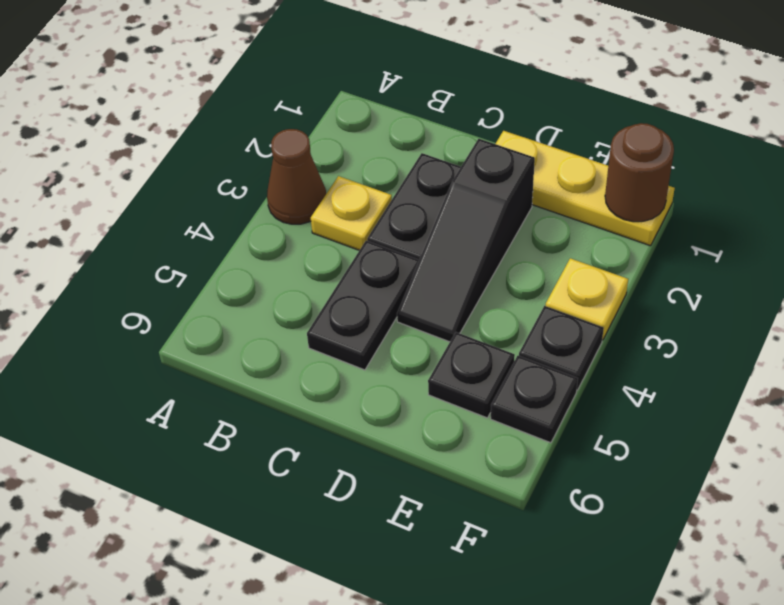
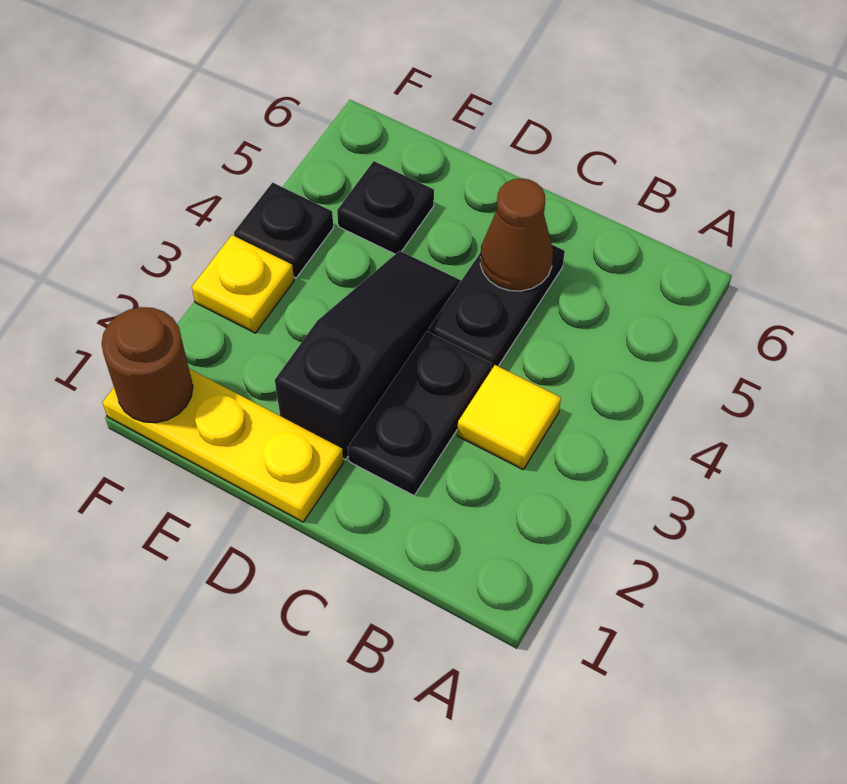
brown cone A3 level 1 -> brown cone C5 level 2
yellow plate B3 level 1 -> yellow tile B3 level 1
black plate F5 level 1 -> none

